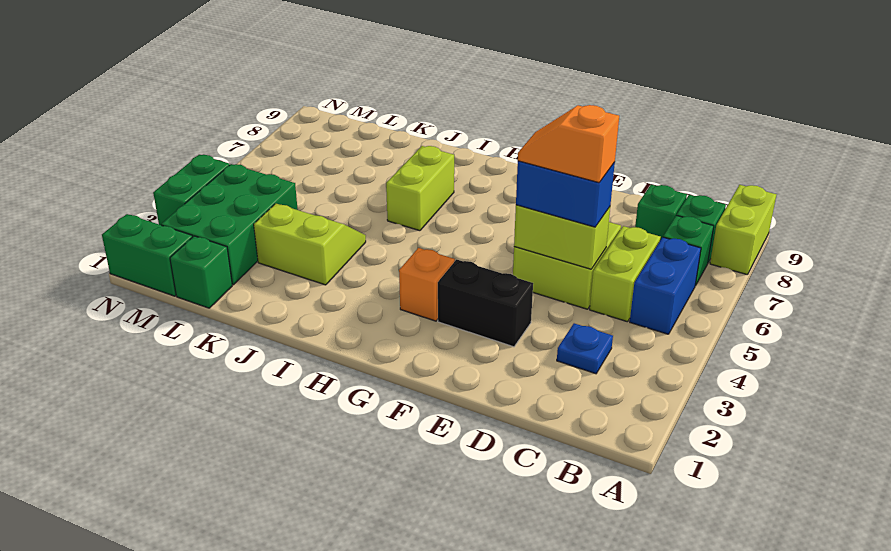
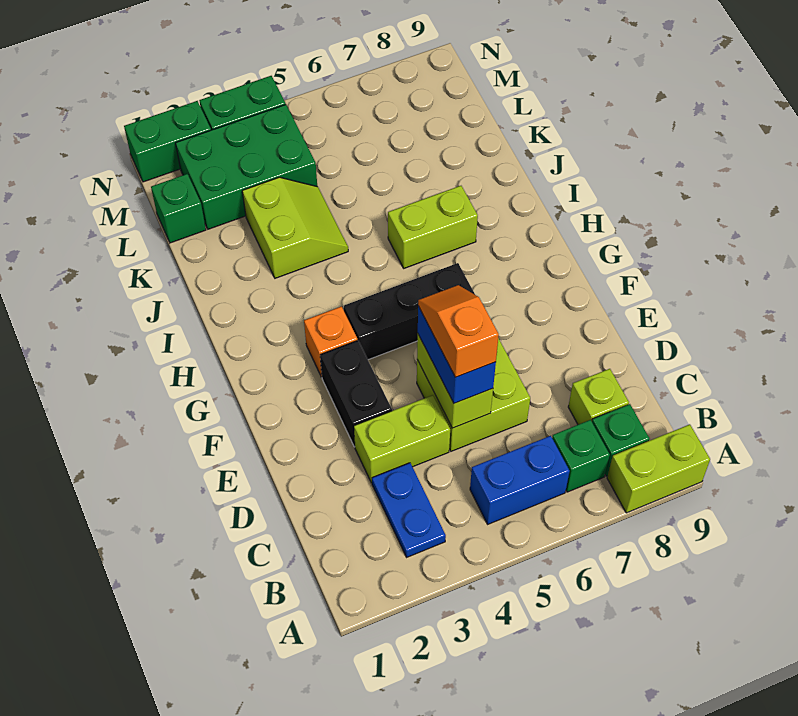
blue plate C3 level 1 -> blue plate B3:C3 level 1
lime brick C5:C6 level 1 -> lime brick D3:D4 level 1
green brick C8 level 1 -> lime brick C8 level 1
none -> black brick G4:G6 level 1
green brick M1:N1 level 1 -> green brick N1:N2 level 1

